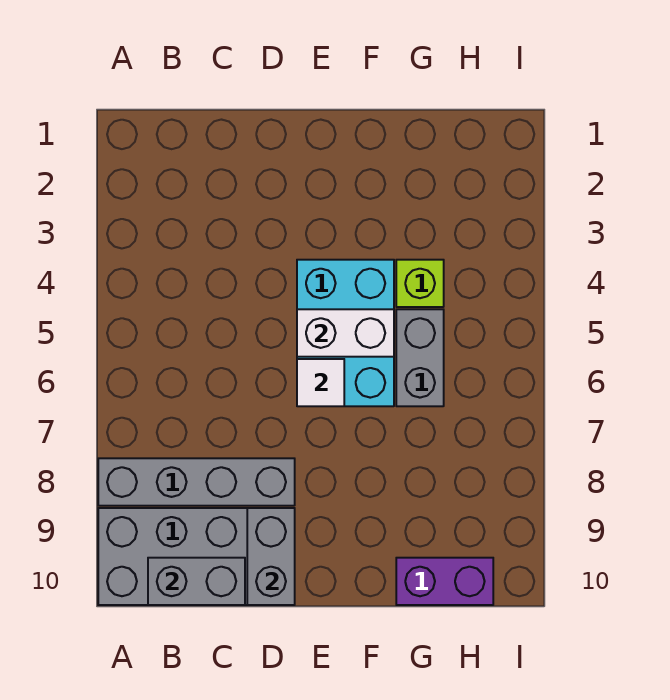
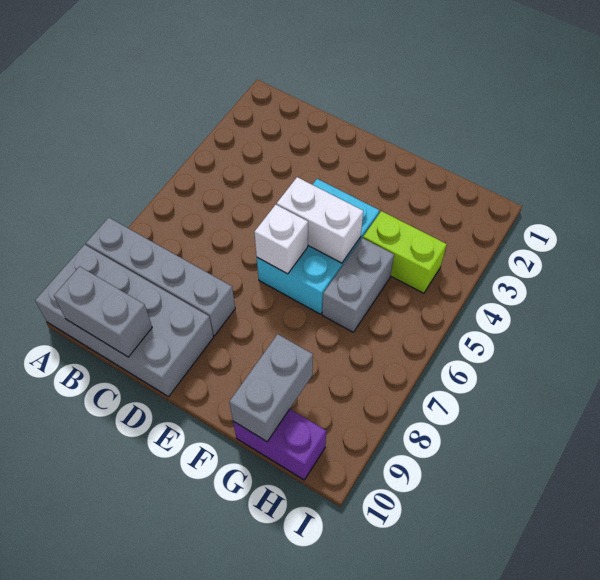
grey brick D9:D10 level 2 -> grey brick G9:G10 level 2
white tile E6 level 2 -> white brick E6 level 2
lime brick G4 level 1 -> lime brick G4:H4 level 1

